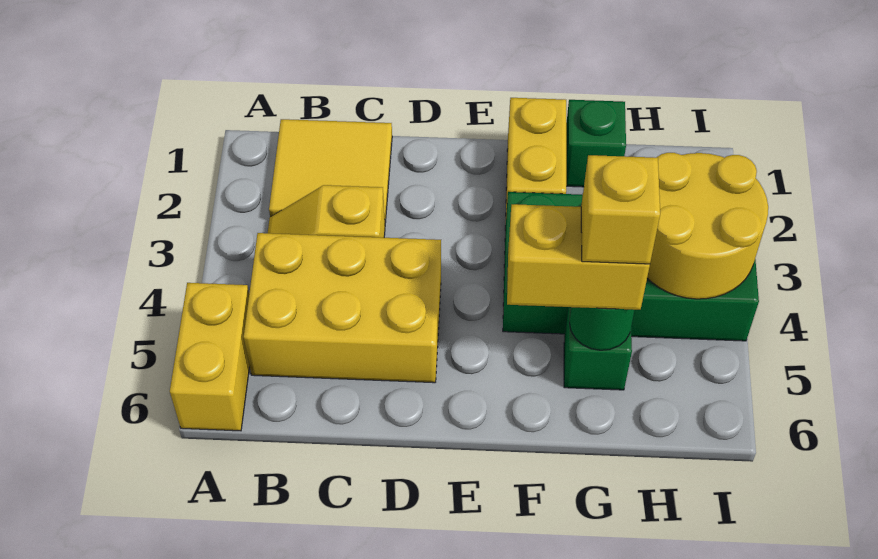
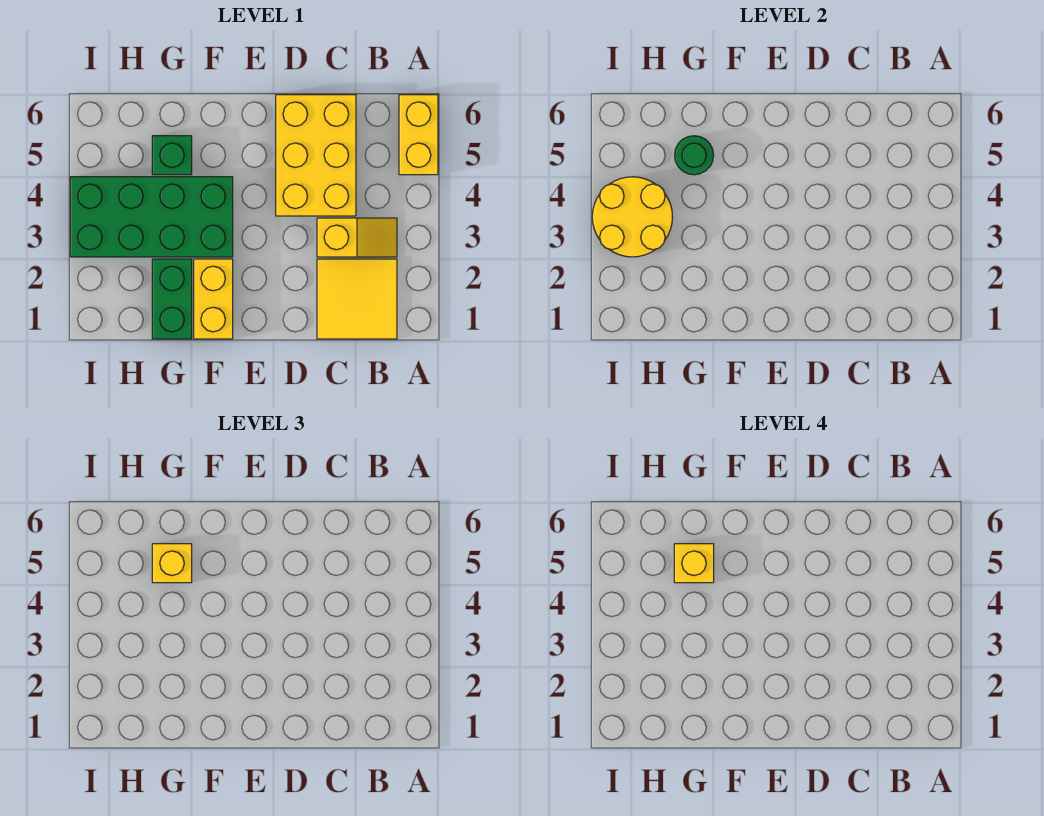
yellow brick B4:D5 level 1 -> yellow brick C4:D6 level 1
yellow brick F5:G5 level 3 -> yellow brick G5 level 3
green brick G1 level 1 -> green brick G1:G2 level 1

